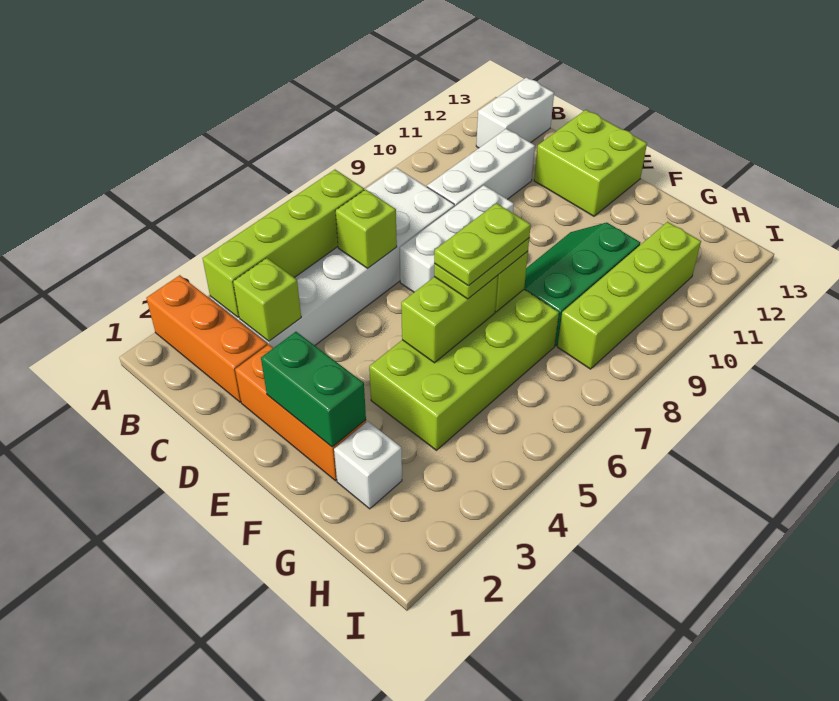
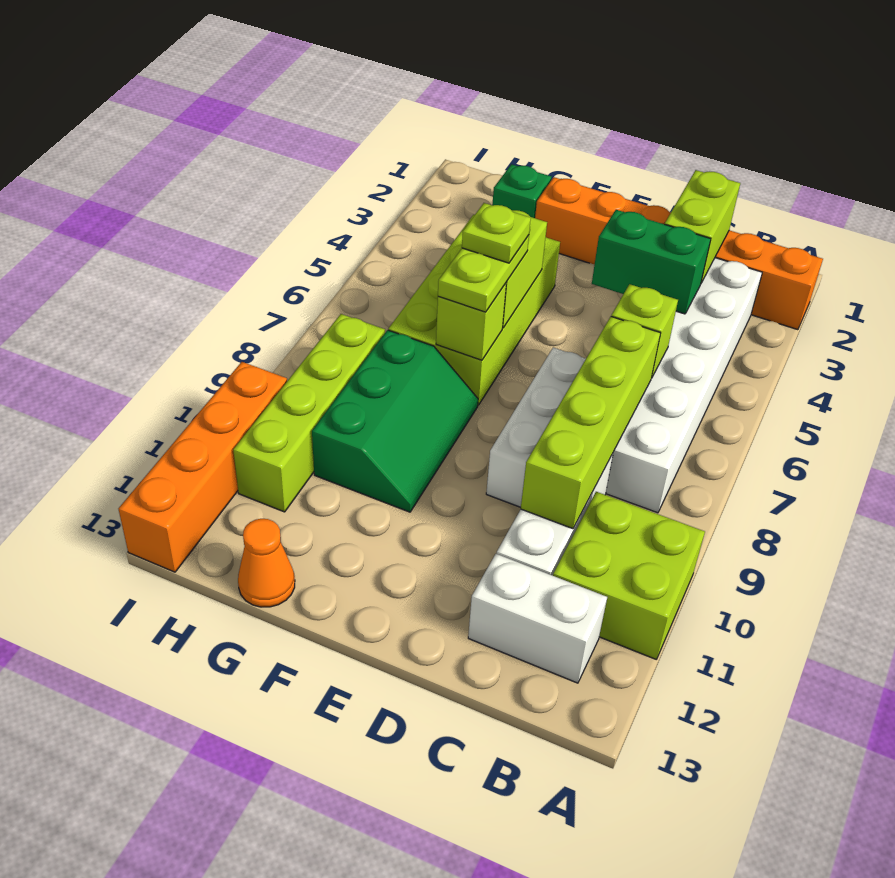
lime brick B3:B6 level 2 -> lime brick C7:C10 level 2
white brick B12:B13 level 1 -> white brick B12:C12 level 1
lime brick C3 level 2 -> lime brick C2:C3 level 2
lime brick D12:E13 level 1 -> lime brick A10:B11 level 1
green brick E2:F2 level 2 -> green brick C4:D4 level 2
lime plate F6:F7 level 4 -> lime plate F6 level 4
white brick G2 level 1 -> green brick G2 level 1
none -> orange cone G13 level 1
none -> orange brick I10:I13 level 1

